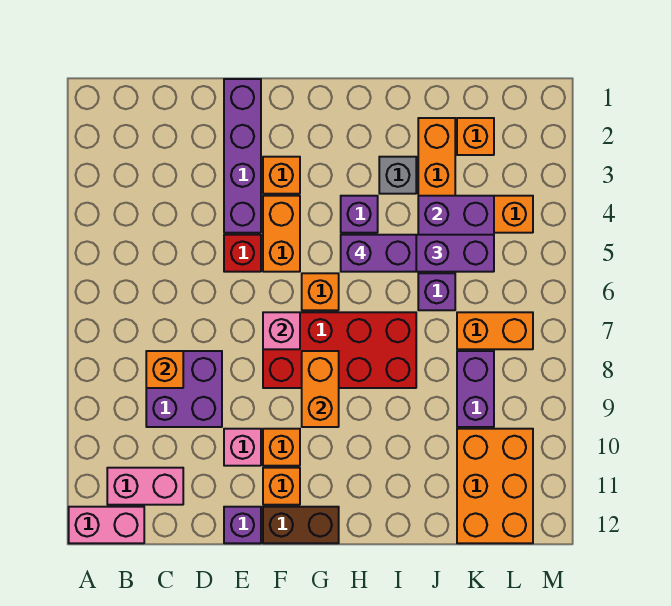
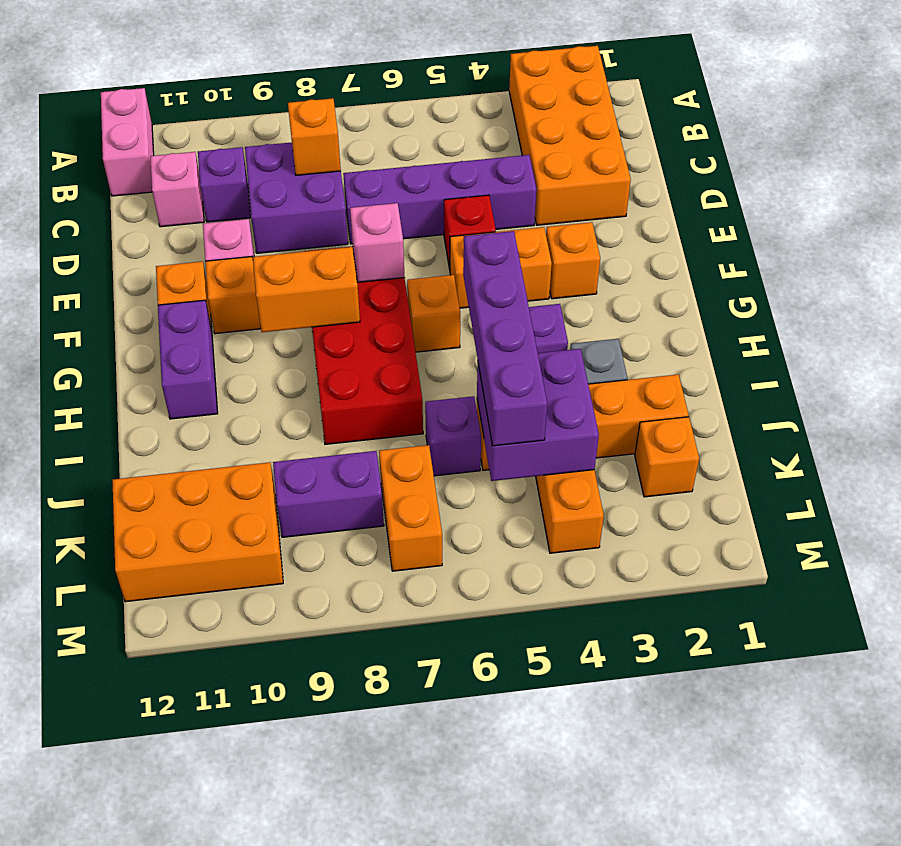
none -> orange brick A2:D3 level 1
pink brick B11:C11 level 1 -> pink brick C11 level 1
purple brick E1:E4 level 1 -> purple brick D4:D7 level 1
purple brick E12 level 1 -> purple brick C10 level 1
brown brick F12:G12 level 1 -> none
purple brick H5:I5 level 4 -> purple brick G11:H11 level 1

